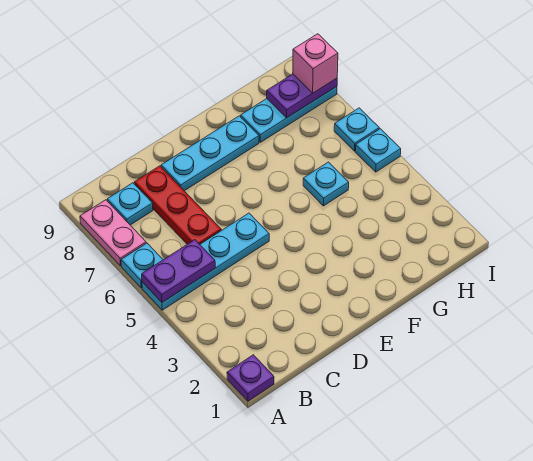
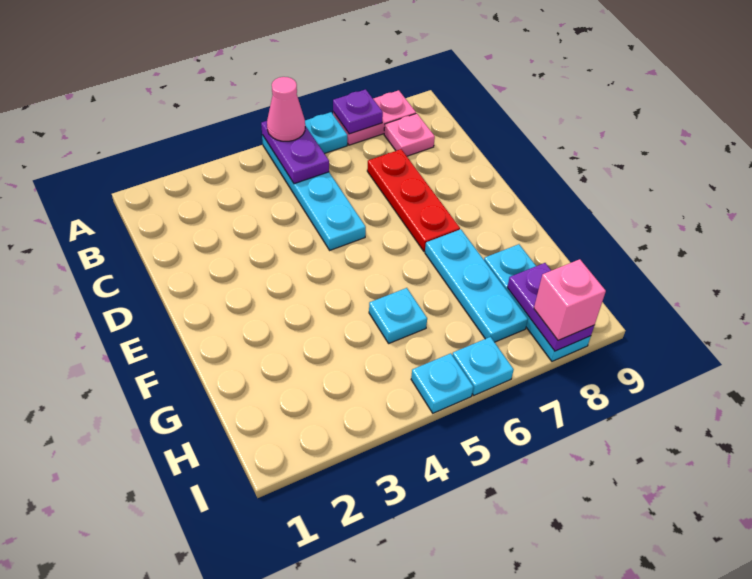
purple plate A1 level 1 -> purple plate A7 level 2
none -> pink cone A5 level 3
cyan plate B8 level 1 -> pink plate B8 level 1
red plate C6:C8 level 1 -> red plate C7:E7 level 1
cyan plate D8:F8 level 1 -> cyan plate F7:H7 level 1

